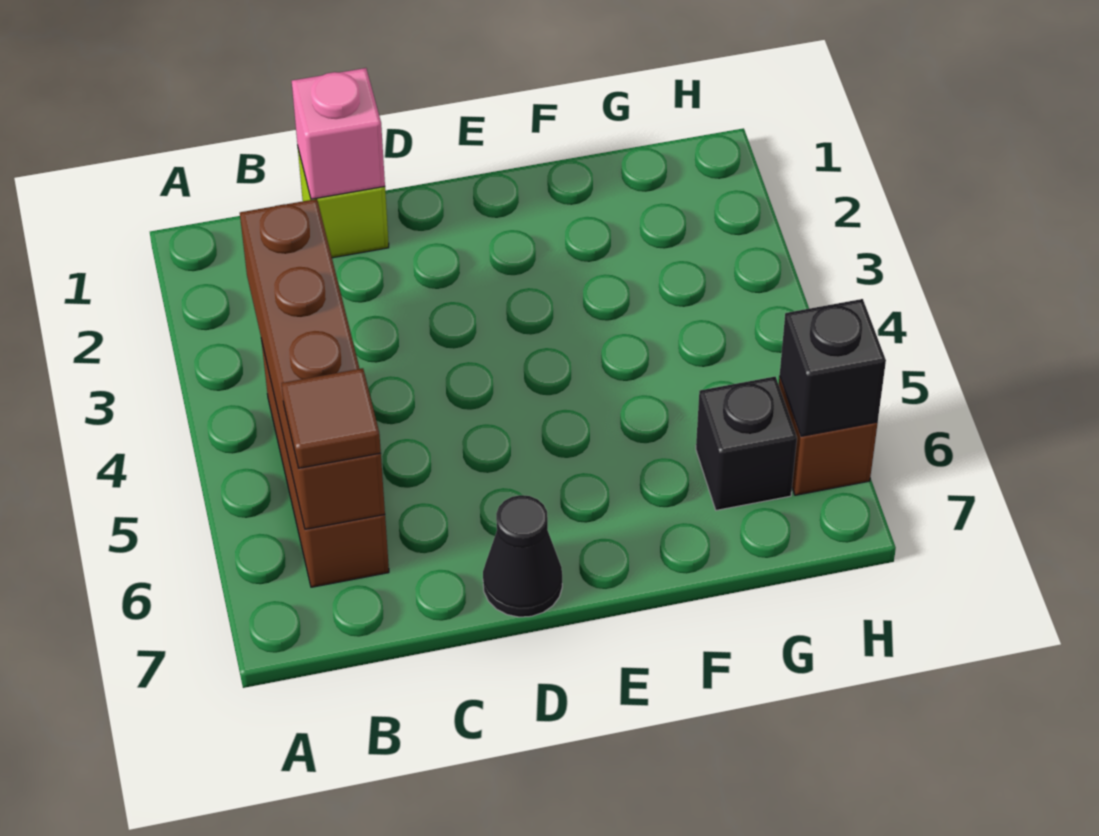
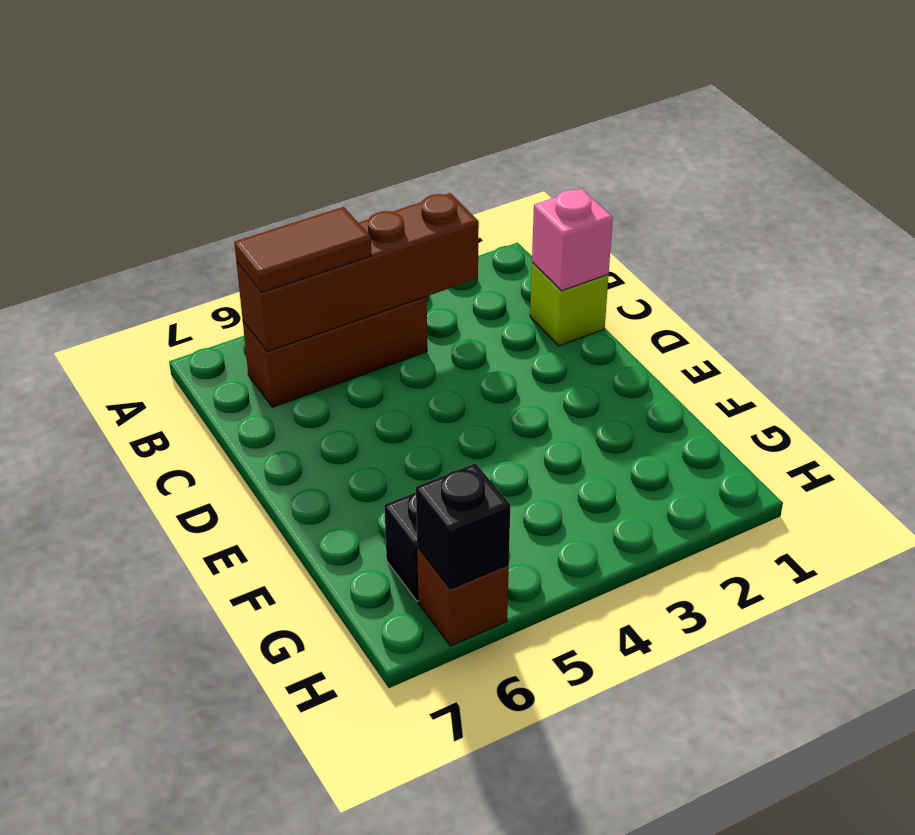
brown tile B6 level 3 -> brown tile B5:B6 level 3
black cone D7 level 1 -> none

